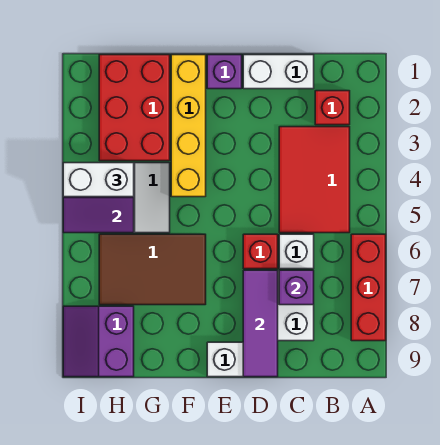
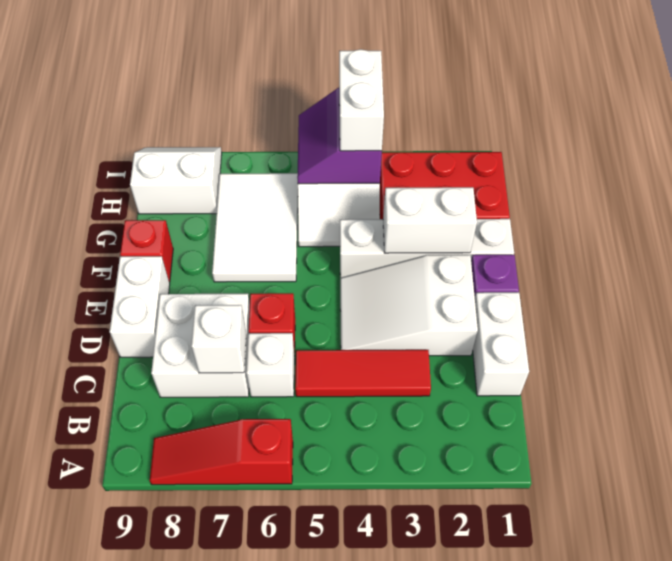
red brick A6:A8 level 1 -> red slope A6:A8 level 1 top 6
red brick B2 level 1 -> red brick F9 level 1
red tile B3:C5 level 1 -> red tile C3:C5 level 1
purple brick C7 level 2 -> white brick C7 level 2
none -> white slope D2:E4 level 1 top 2
purple tile D7:D9 level 2 -> none
yellow brick F1:F4 level 1 -> white brick F1:F4 level 1
none -> white brick F2:F3 level 2
brown tile F6:H7 level 1 -> white tile F6:H7 level 1
purple slope H8:I9 level 1 top H -> white slope H8:I9 level 1 top H

